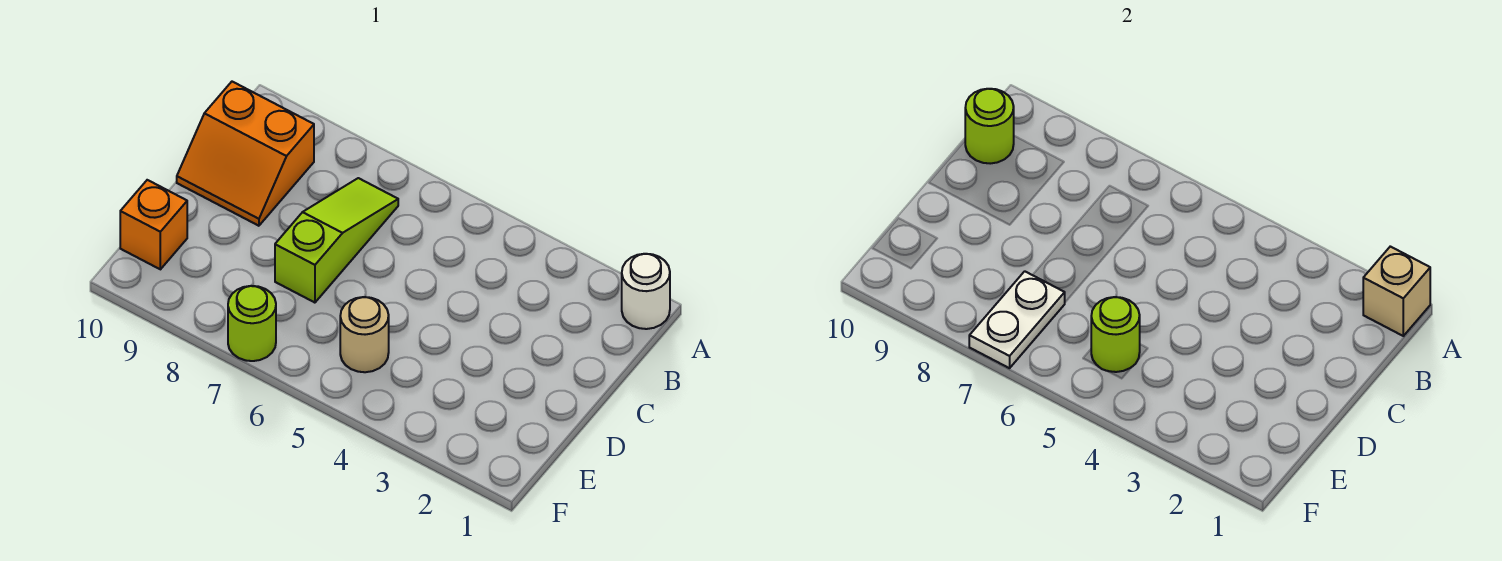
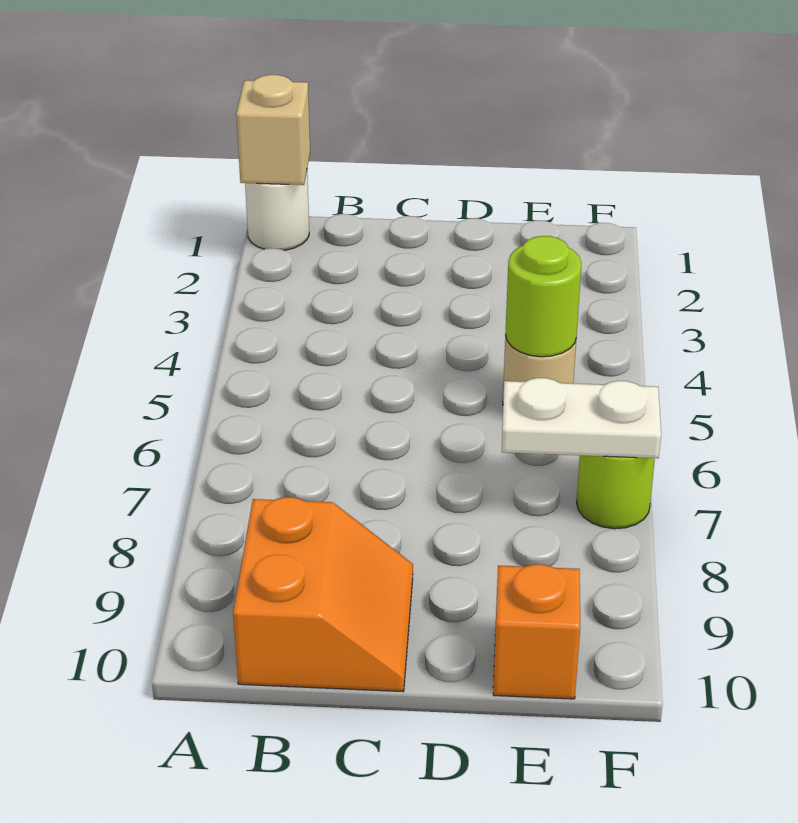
lime slope B7:D7 level 1 top D -> none
lime round brick B10 level 2 -> none

